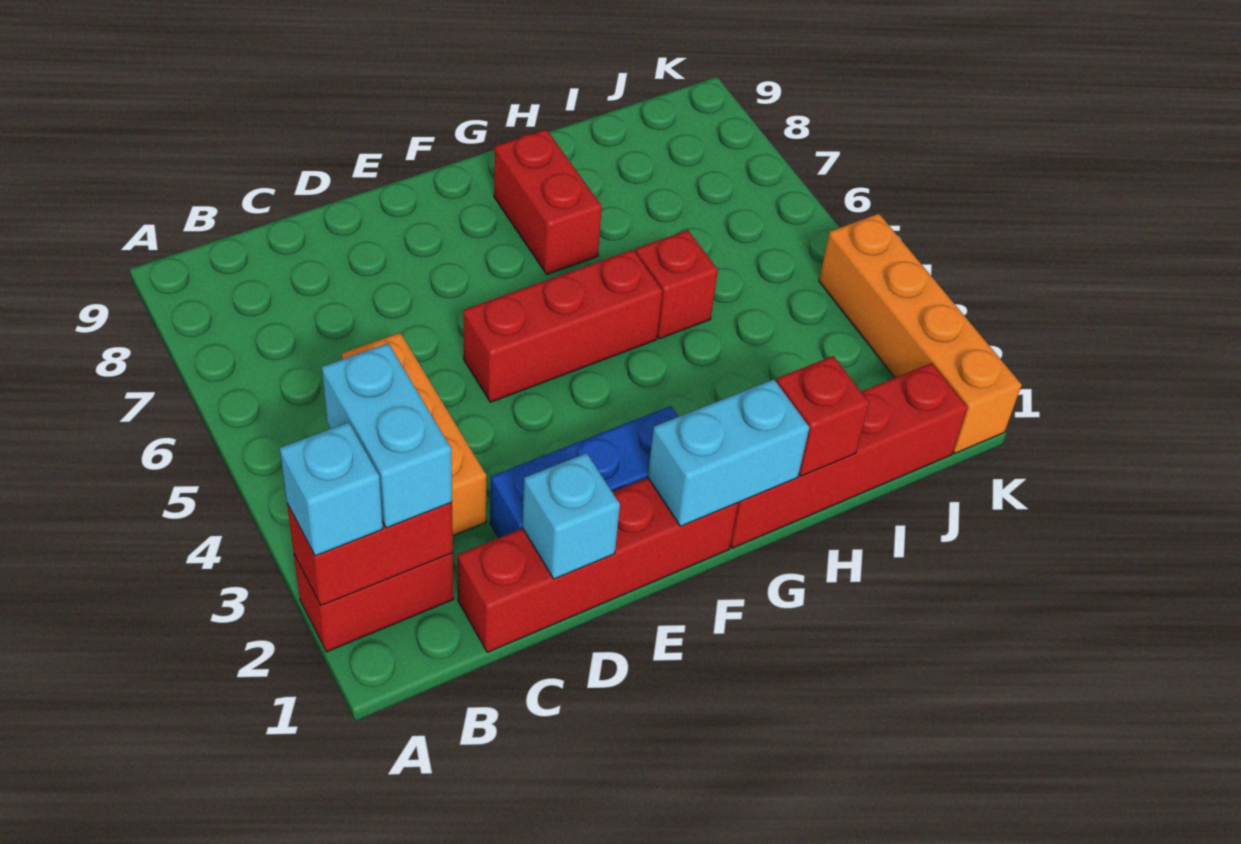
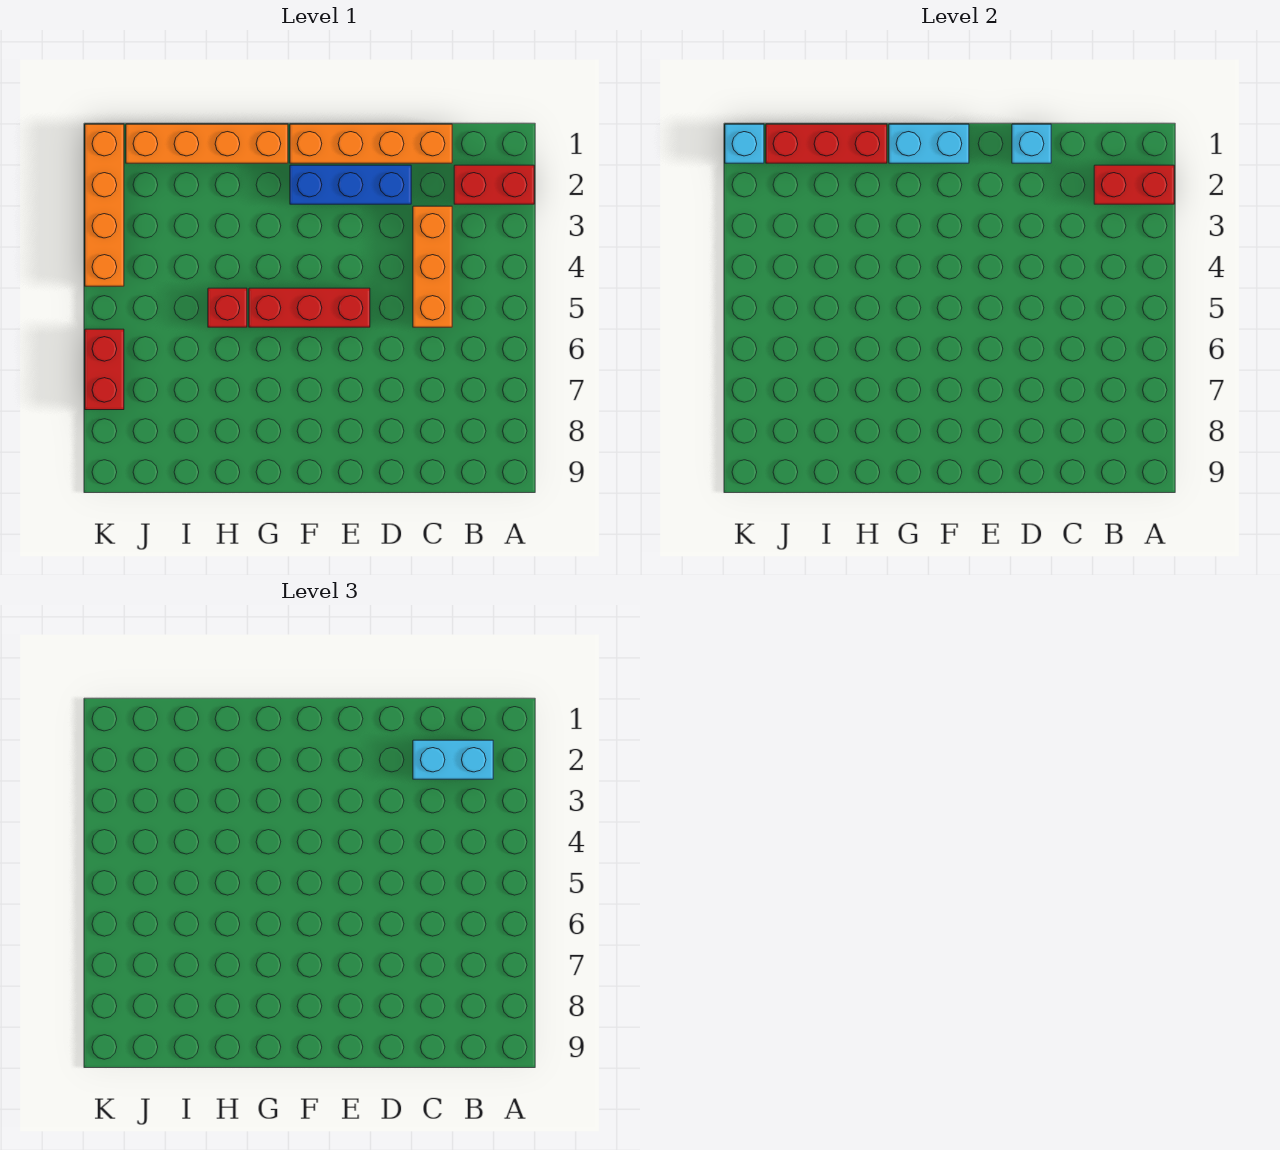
cyan brick A2 level 3 -> cyan brick K1 level 2
cyan brick B2:B3 level 3 -> cyan brick B2:C2 level 3
red brick C1:F1 level 1 -> orange brick C1:F1 level 1
red brick G1:J1 level 1 -> orange brick G1:J1 level 1
red brick G7:G8 level 1 -> red brick K6:K7 level 1
red brick H1 level 2 -> red brick H1:J1 level 2

